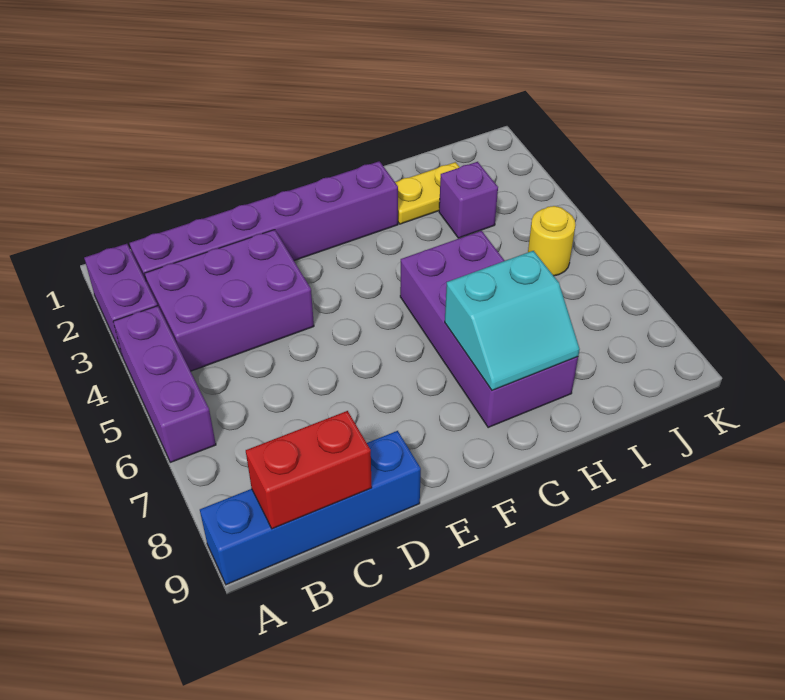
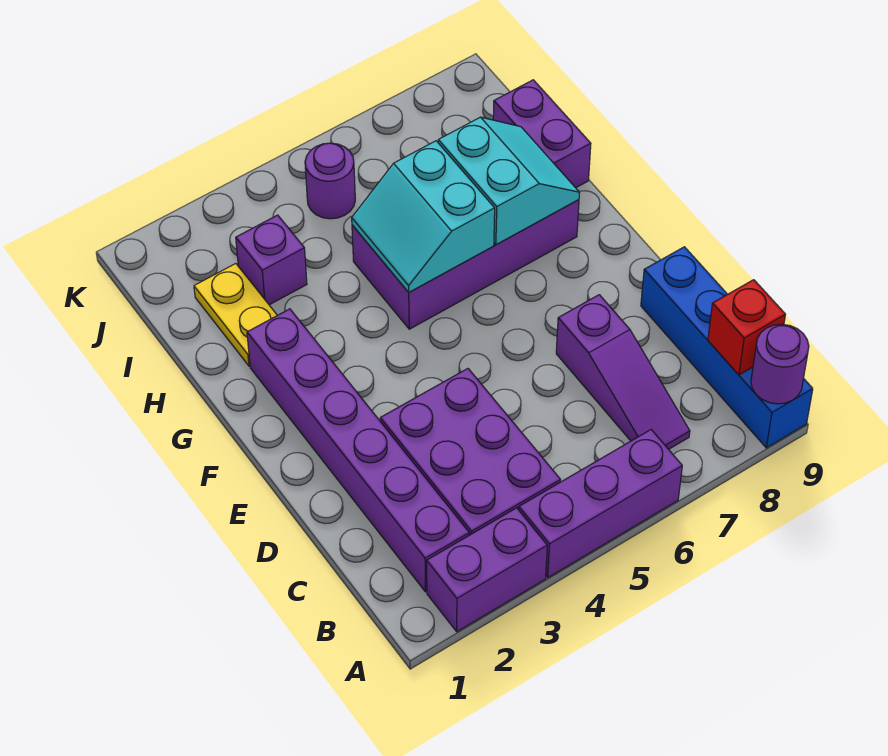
none -> purple round brick A9 level 2
none -> purple slope B7:D7 level 1 top D
red brick B9:C9 level 2 -> red brick B9 level 2
none -> cyan slope G5:H6 level 2 top 6
none -> purple brick H9:I9 level 1
yellow round brick J5 level 1 -> purple round brick J5 level 1

